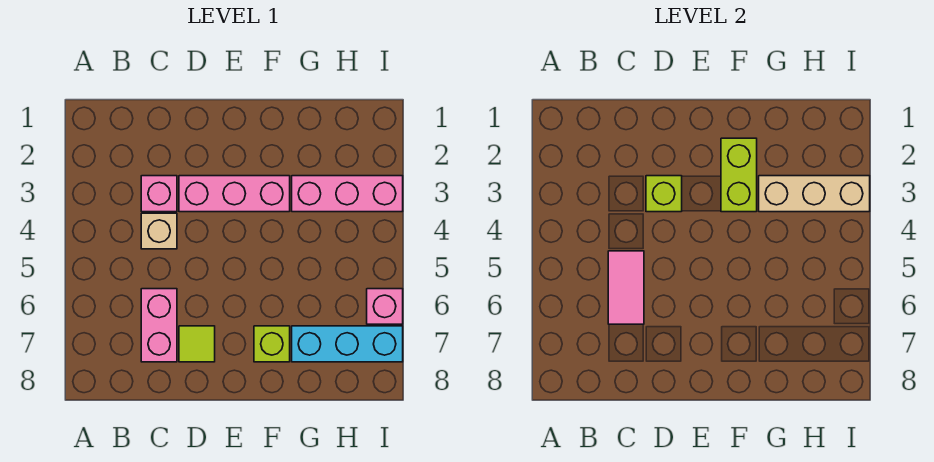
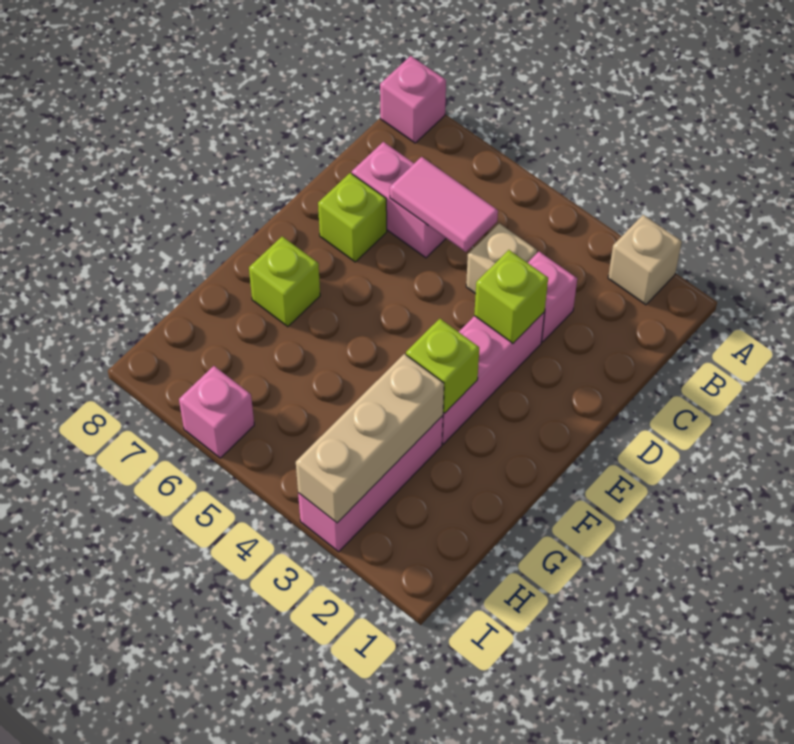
none -> tan brick A2 level 1
none -> pink brick A8 level 1
lime tile D7 level 1 -> lime brick D7 level 1
lime brick F2:F3 level 2 -> lime brick F3 level 2
cyan brick G7:I7 level 1 -> none

